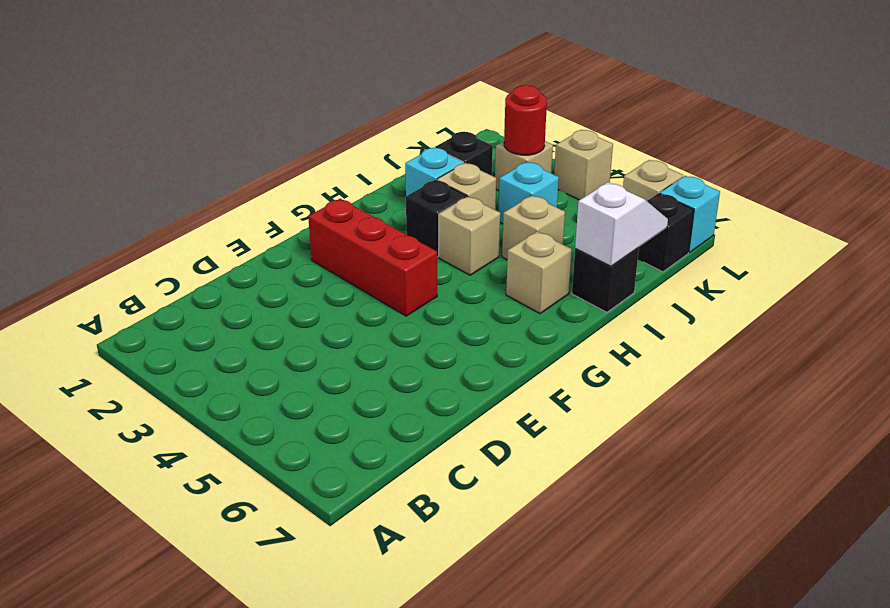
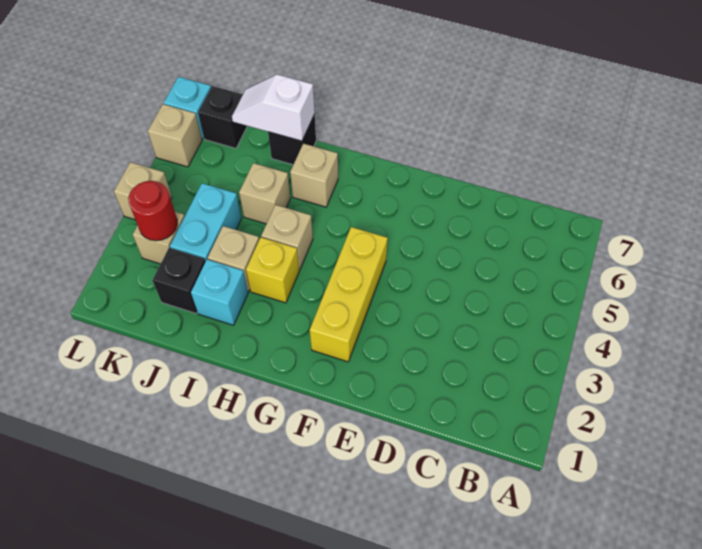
red brick F2:F4 level 1 -> yellow brick F2:F4 level 1
black brick H3 level 1 -> yellow brick H3 level 1
cyan brick J4 level 1 -> cyan brick J3:J4 level 1

